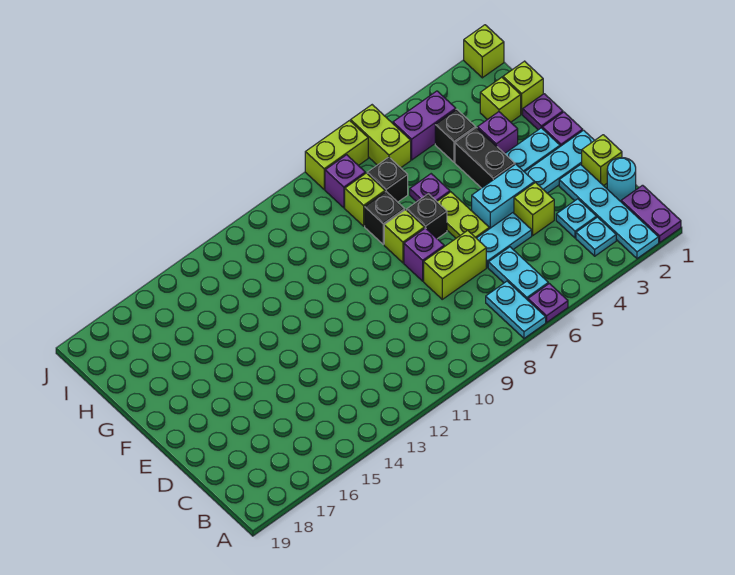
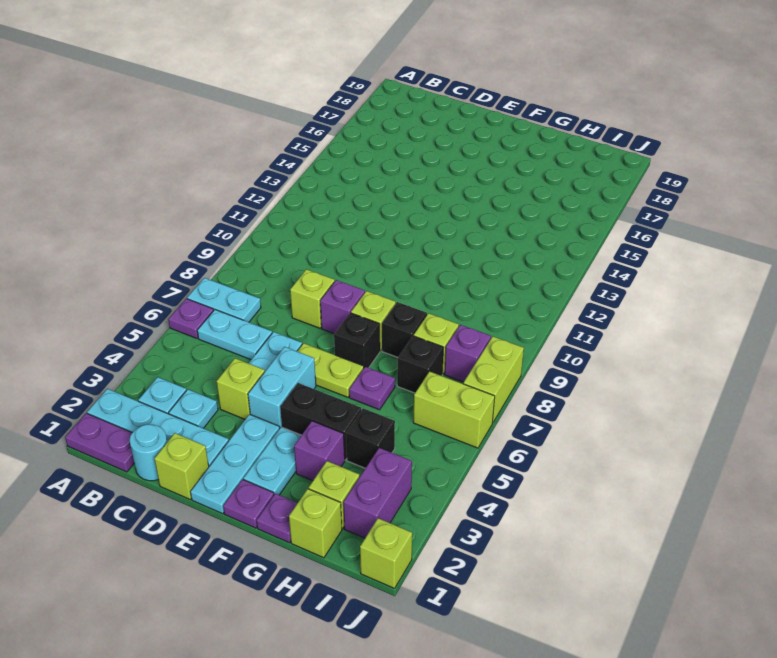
lime brick D7:D8 level 1 -> lime brick D8 level 1
purple brick I4:I5 level 1 -> purple brick I2:I3 level 1

